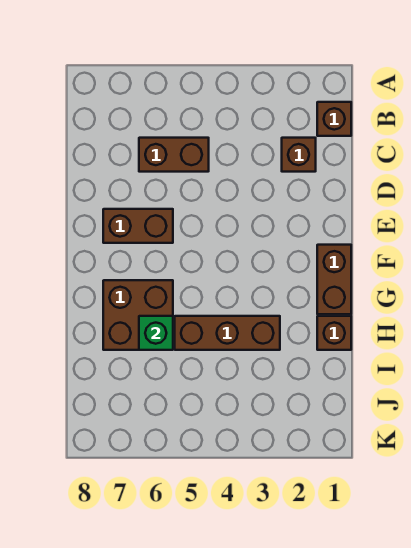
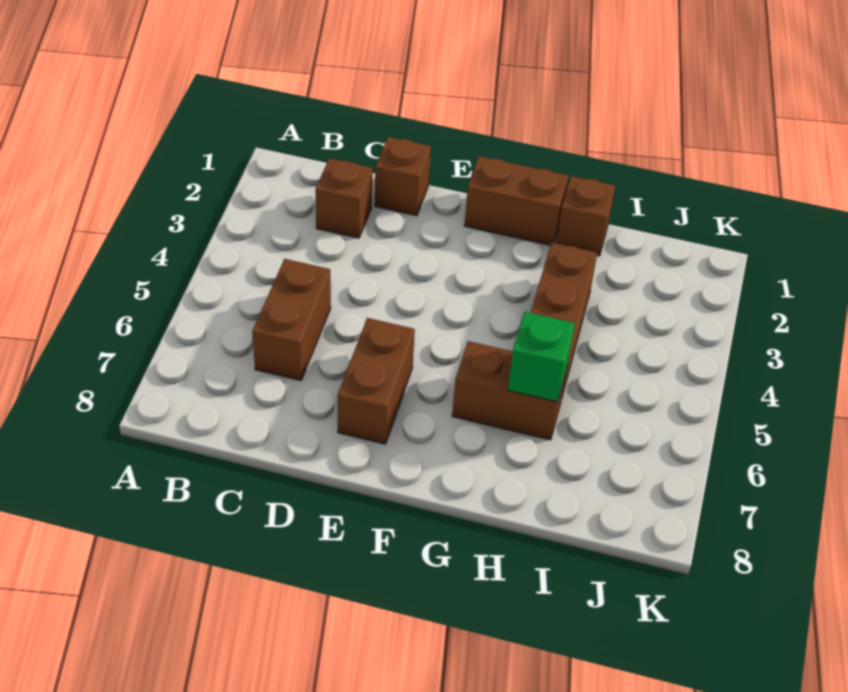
brown brick B1 level 1 -> brown brick D1 level 1
brown brick G6:H7 level 1 -> brown brick G6:H6 level 1

